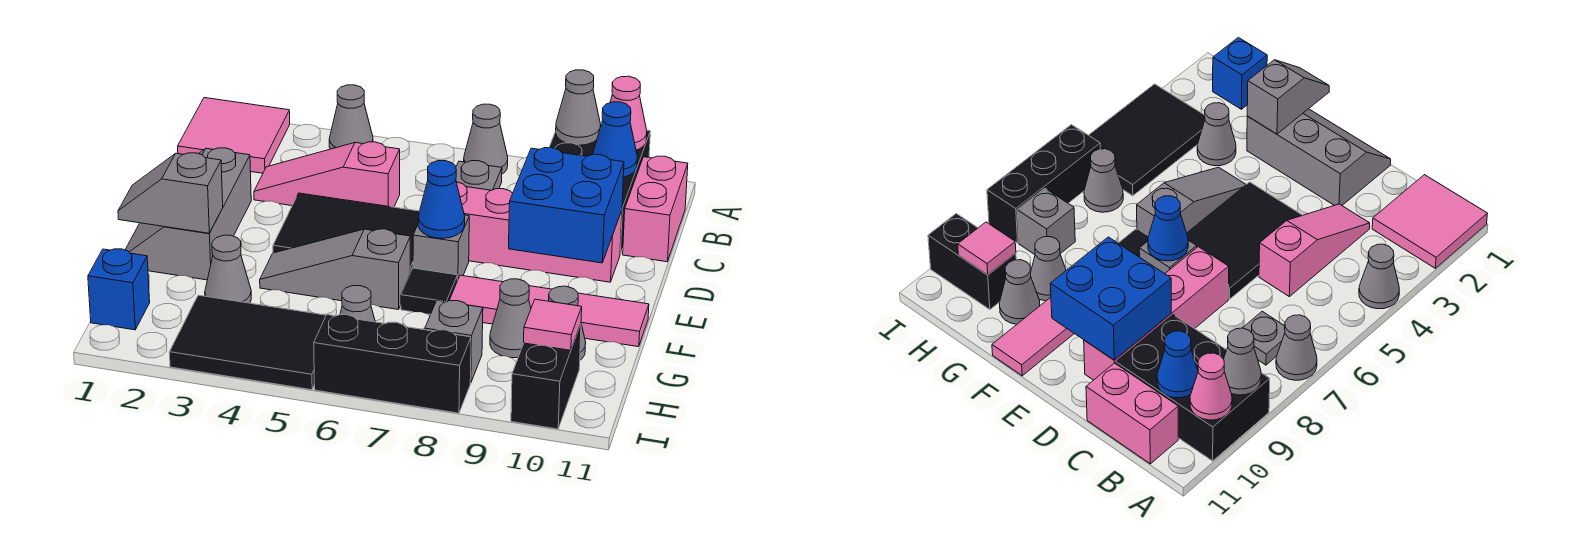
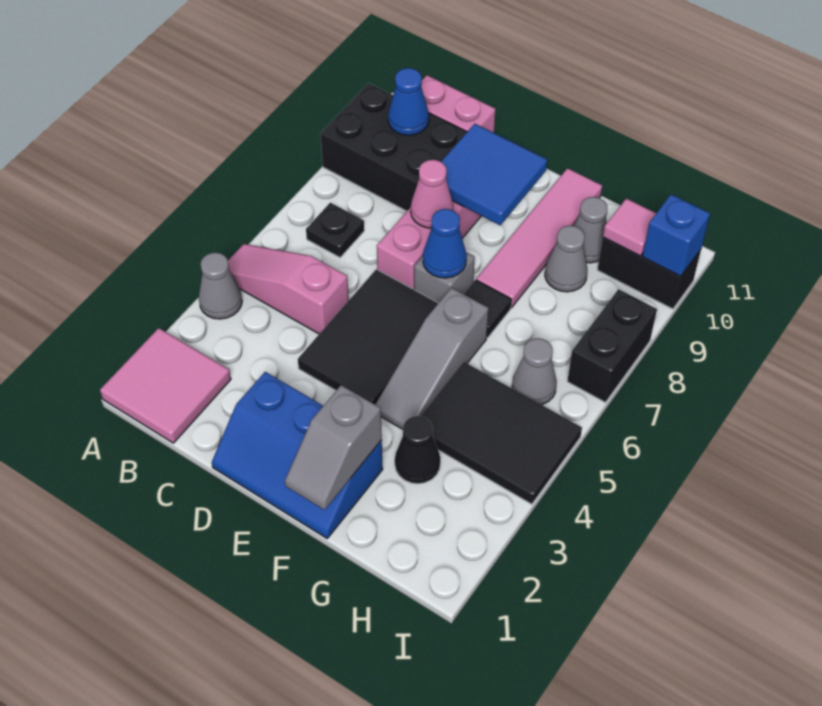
grey cone A7 level 1 -> none
grey cone A9 level 2 -> none
pink cone A10 level 2 -> pink cone D8 level 2
grey plate B7 level 1 -> black plate B7 level 1
pink slope C3:C5 level 1 top 5 -> pink slope A5:C5 level 1 top C
grey slope D1:F2 level 1 top 2 -> blue slope D1:F2 level 1 top 2
blue brick D9:E10 level 2 -> blue tile D9:E10 level 2
grey cone G3 level 1 -> black cone G3 level 1
blue brick H1 level 1 -> blue brick I10 level 2
black tile H3:I5 level 1 -> black tile G4:I5 level 1
grey brick H8 level 1 -> none
black brick I6:I8 level 1 -> black brick I7:I8 level 1

